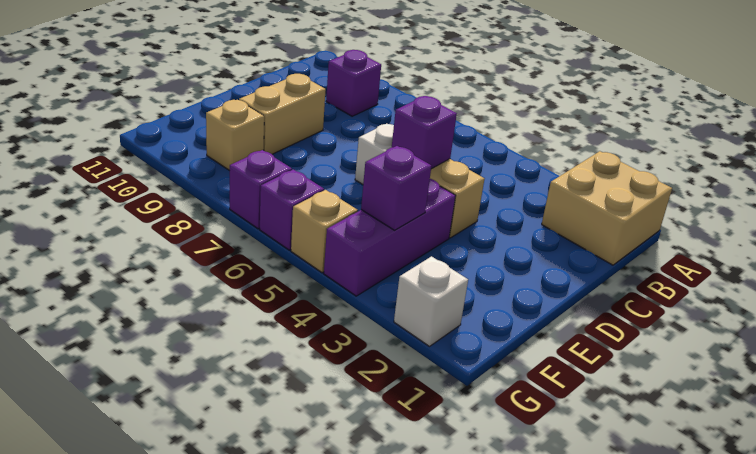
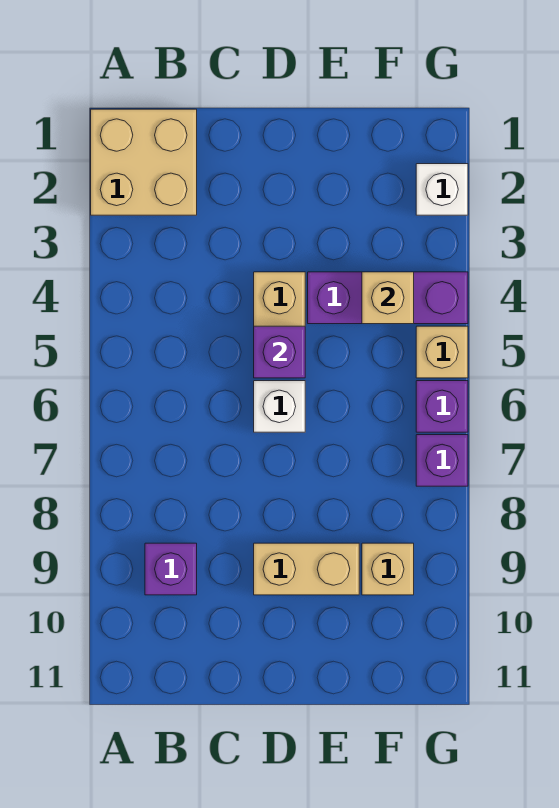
purple brick F4 level 2 -> tan brick F4 level 2

